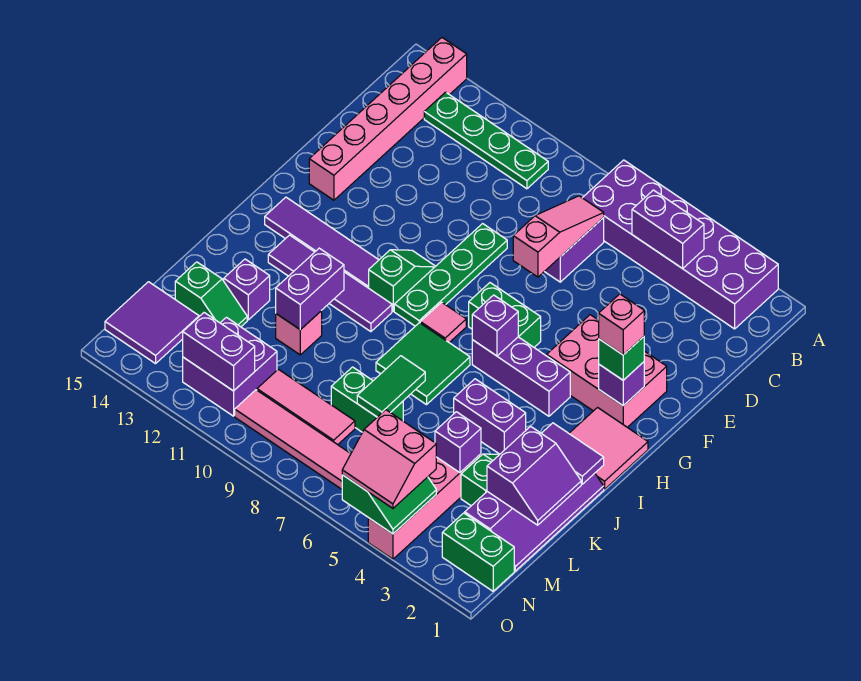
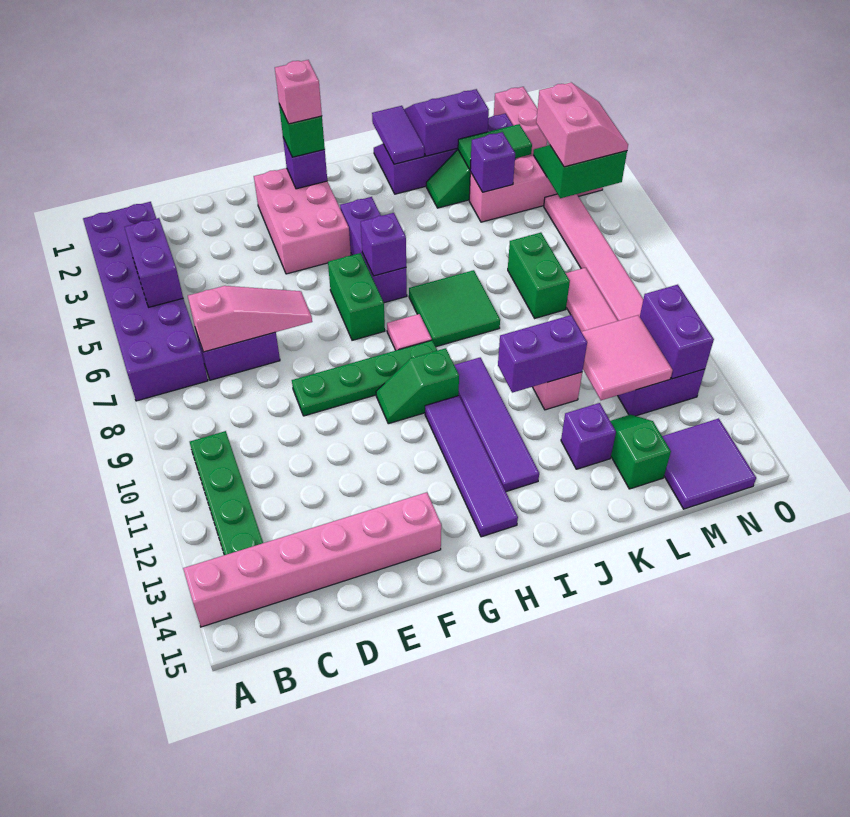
pink slope C7:E7 level 2 top E -> pink slope C7:E7 level 2 top C
pink tile H1:I2 level 1 -> pink tile L11:M12 level 2
purple brick J4:J5 level 1 -> none
green tile K7:L7 level 2 -> green tile L3:M3 level 2
green brick N1:N2 level 1 -> pink brick N1:N2 level 1

